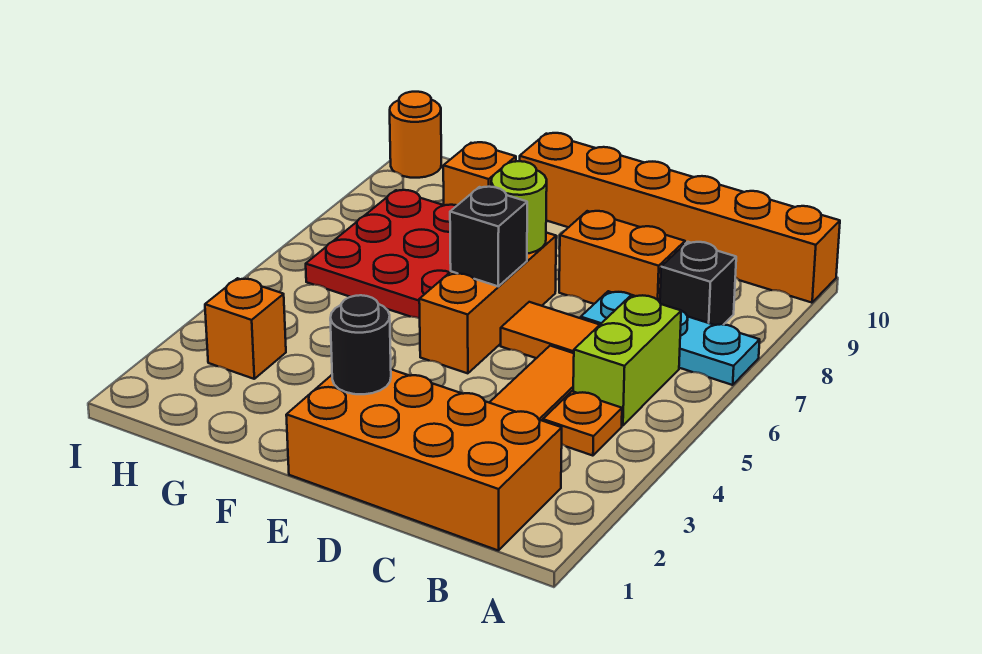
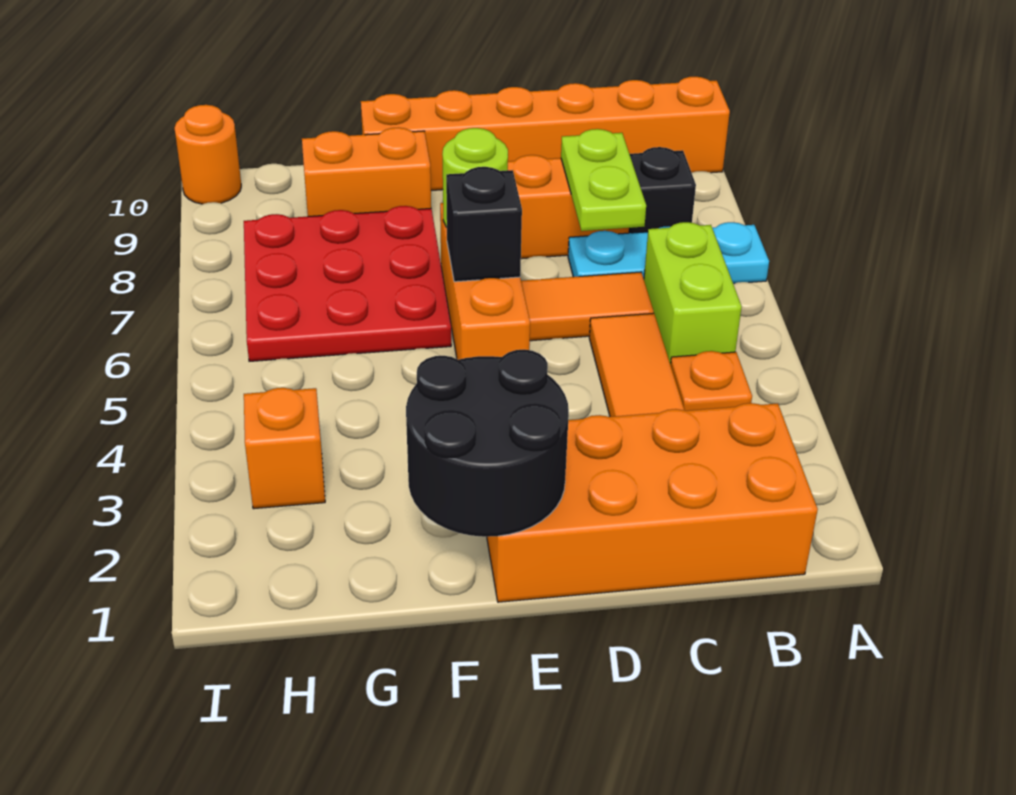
none -> lime plate C7:C8 level 2
black round brick E2 level 2 -> black round brick E1:F2 level 2
orange brick G9 level 1 -> orange brick F9:G9 level 1

